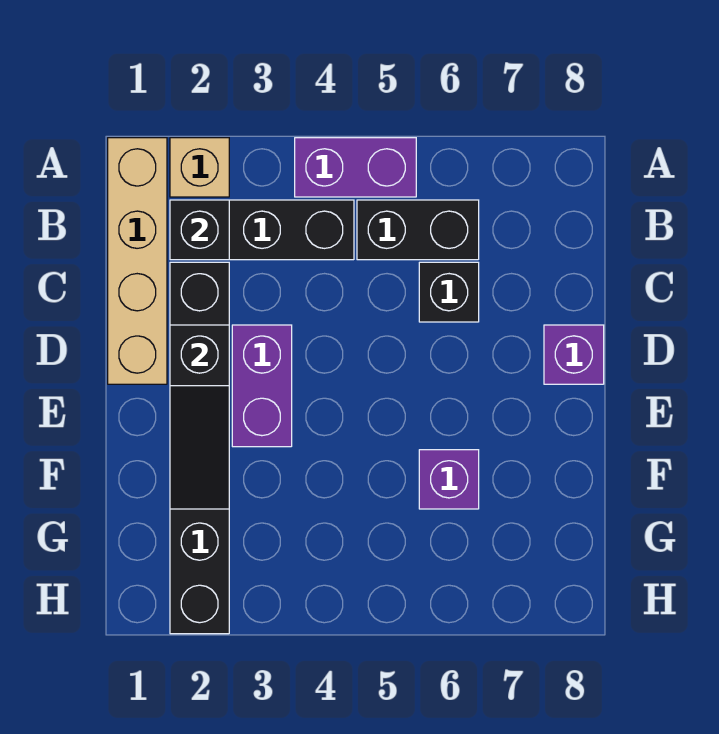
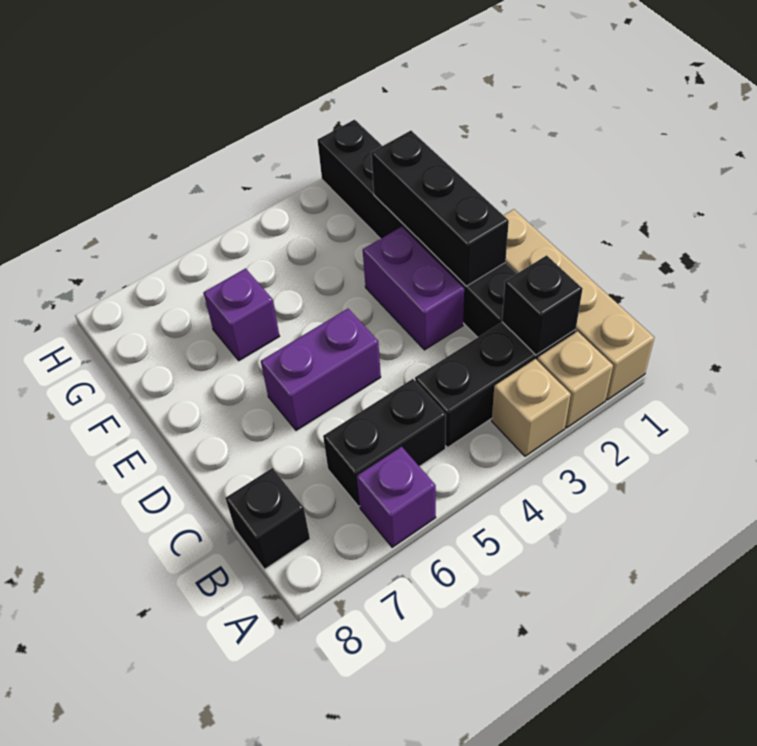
none -> tan brick A3 level 1
purple brick A4:A5 level 1 -> purple brick D5:D6 level 1
black brick C6 level 1 -> black brick B8 level 1
black slope D2:F2 level 2 top D -> black brick D2:F2 level 2
purple brick D8 level 1 -> purple brick A6 level 1

